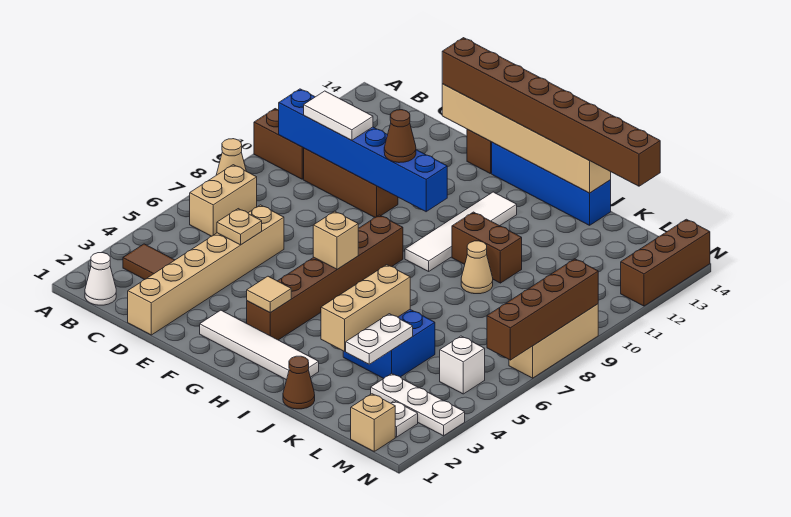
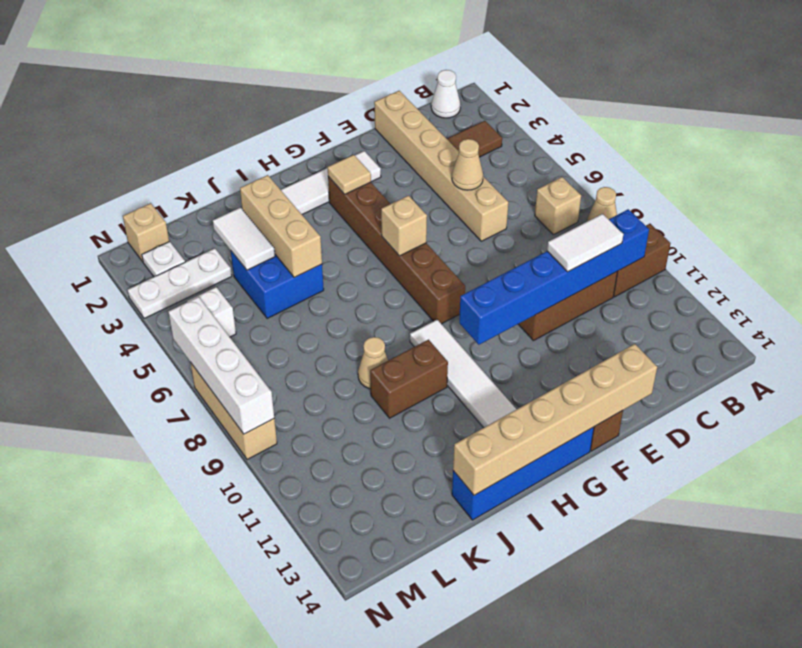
tan brick B6:B7 level 1 -> tan brick B7 level 1
tan plate D5 level 2 -> tan cone D5 level 2
brown brick E14:L14 level 3 -> none
brown cone F10 level 3 -> none
brown cone J1 level 1 -> none
white plate K3:K4 level 2 -> white tile K3:K4 level 2
brown brick N6:N9 level 2 -> white brick N6:N9 level 2
brown brick N12:N14 level 1 -> none

